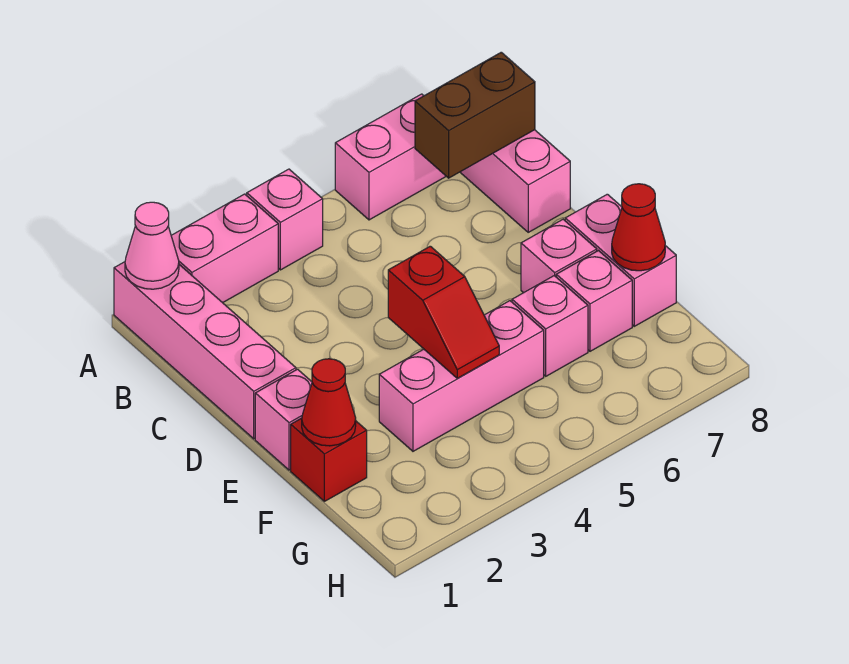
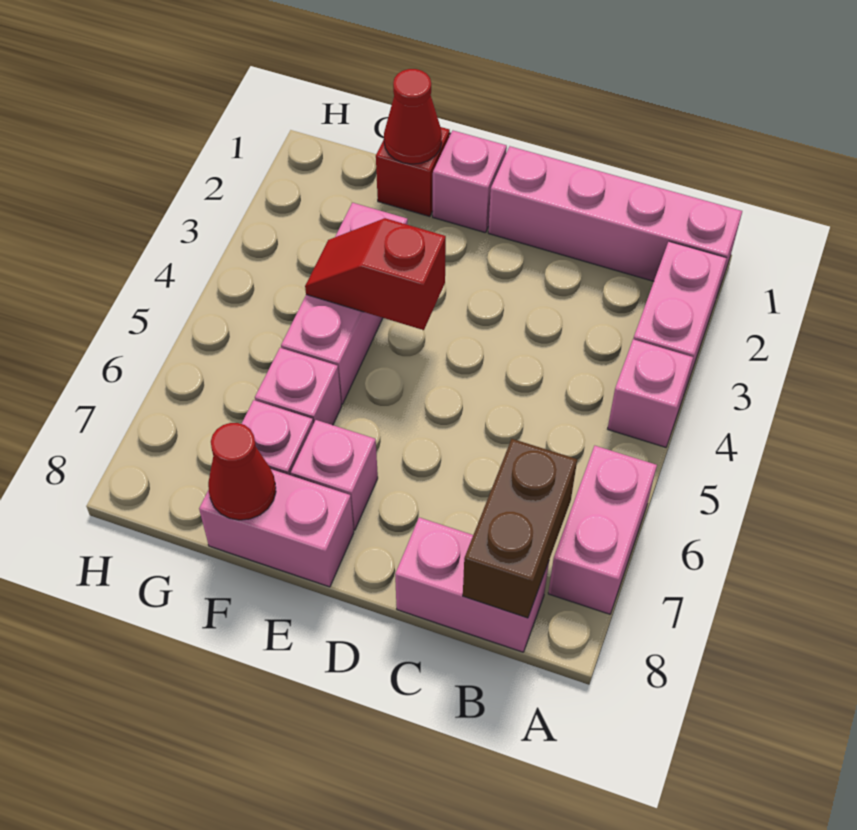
pink cone A1 level 2 -> none

